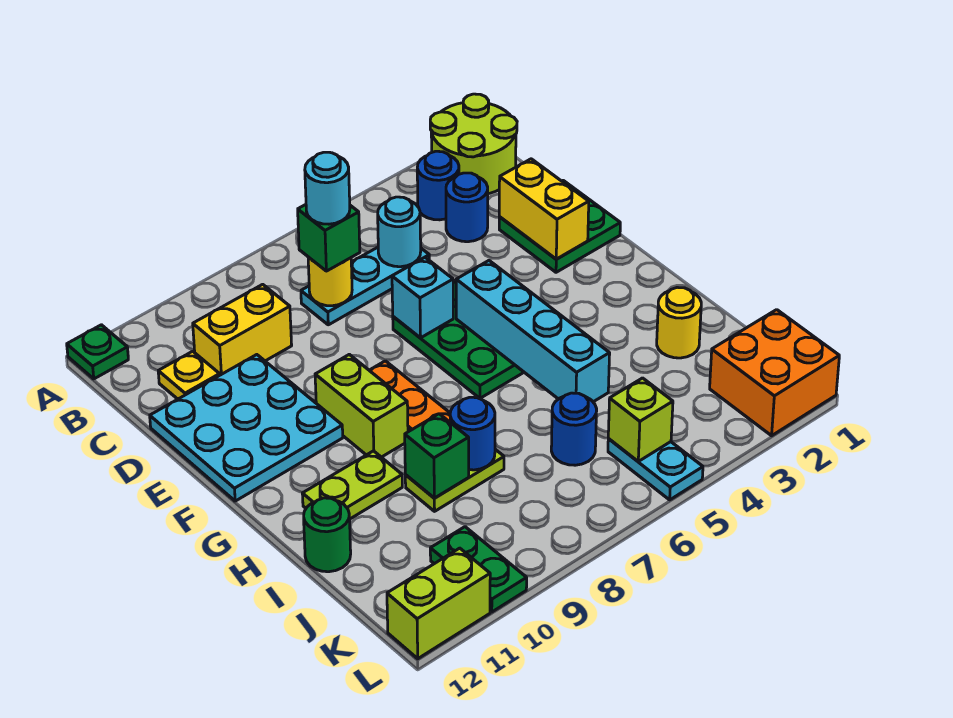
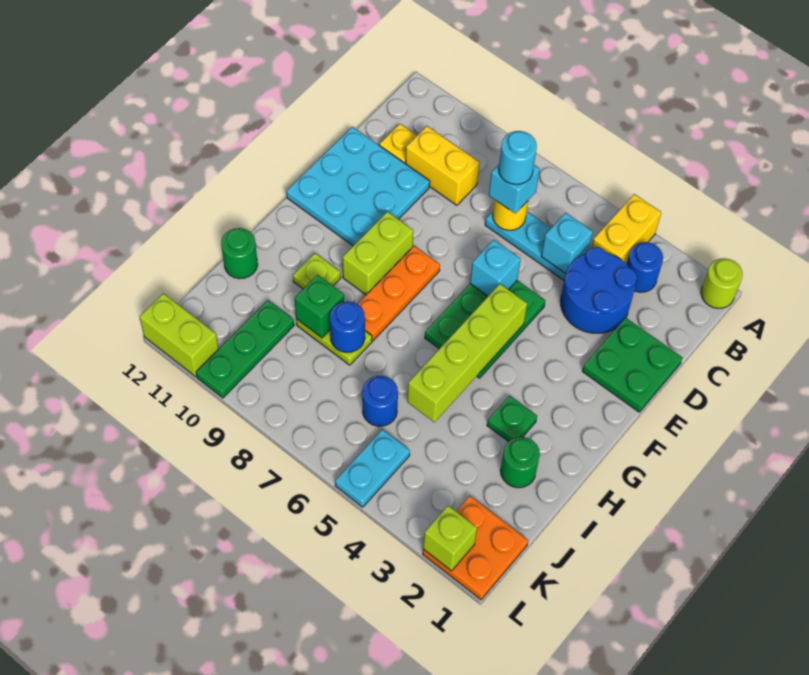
lime round brick A1:B2 level 1 -> lime round brick A1 level 1
green plate A12 level 1 -> green plate H3 level 1
blue round brick C3 level 1 -> blue round brick C3:D4 level 1
cyan round brick C5 level 2 -> cyan brick C5 level 2
green brick C7 level 3 -> cyan brick C7 level 3
yellow brick D2:E2 level 2 -> yellow brick A4:B4 level 1
cyan brick F5:I5 level 2 -> lime brick F5:I5 level 2
lime plate H10:H11 level 1 -> lime plate H10 level 1
yellow round brick I2 level 1 -> green round brick I2 level 1
orange brick K1:L2 level 1 -> orange plate K1:L2 level 1
lime brick K5 level 2 -> lime brick L2 level 2
green plate K10:L10 level 1 -> green plate J10:L10 level 1

